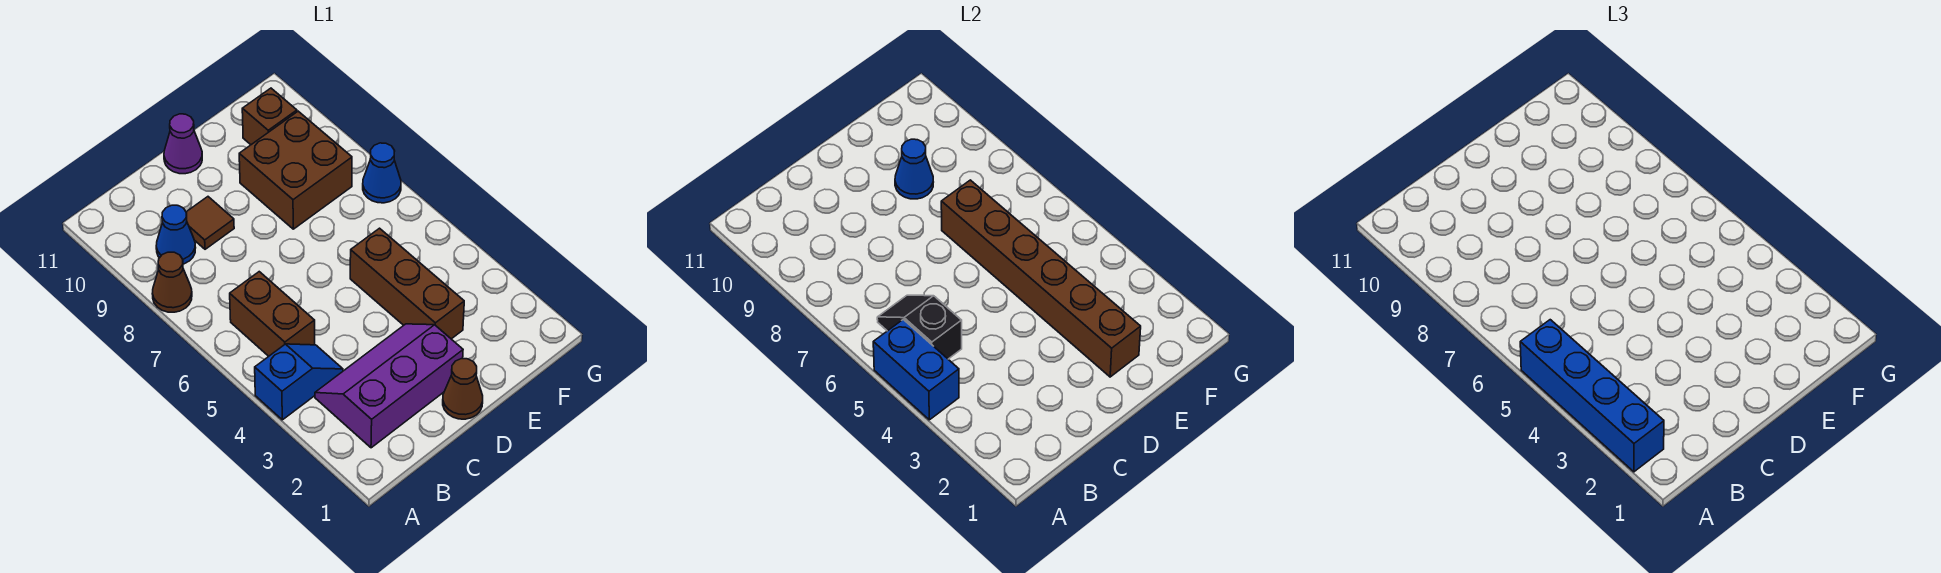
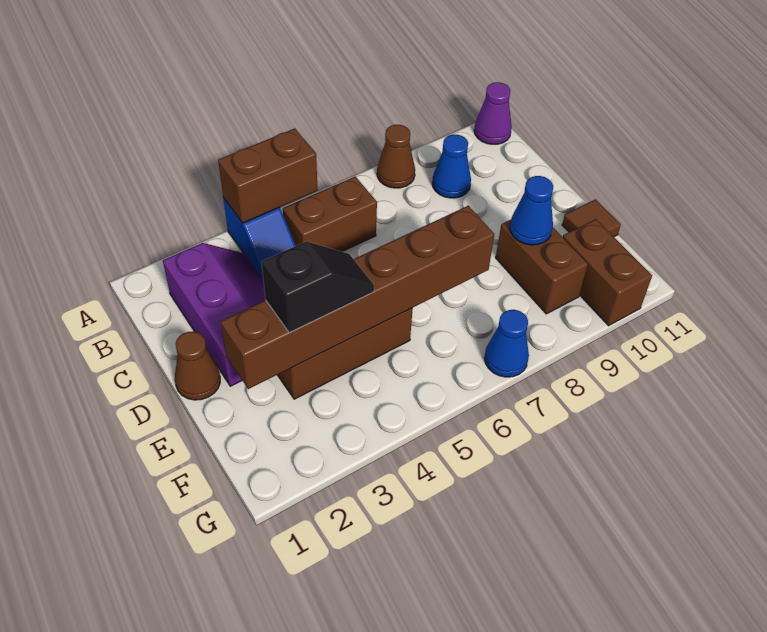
blue brick A2:A5 level 3 -> none
blue brick A4:A5 level 2 -> brown brick A4:A5 level 2
black slope B5:B6 level 2 top 5 -> black slope E3:E4 level 3 top 3
brown tile C9 level 1 -> brown tile E11 level 1
purple cone D11 level 1 -> purple cone A11 level 1
brown brick E8:F9 level 1 -> brown brick E9:F9 level 1
brown brick F10 level 1 -> brown brick F10:G10 level 1

